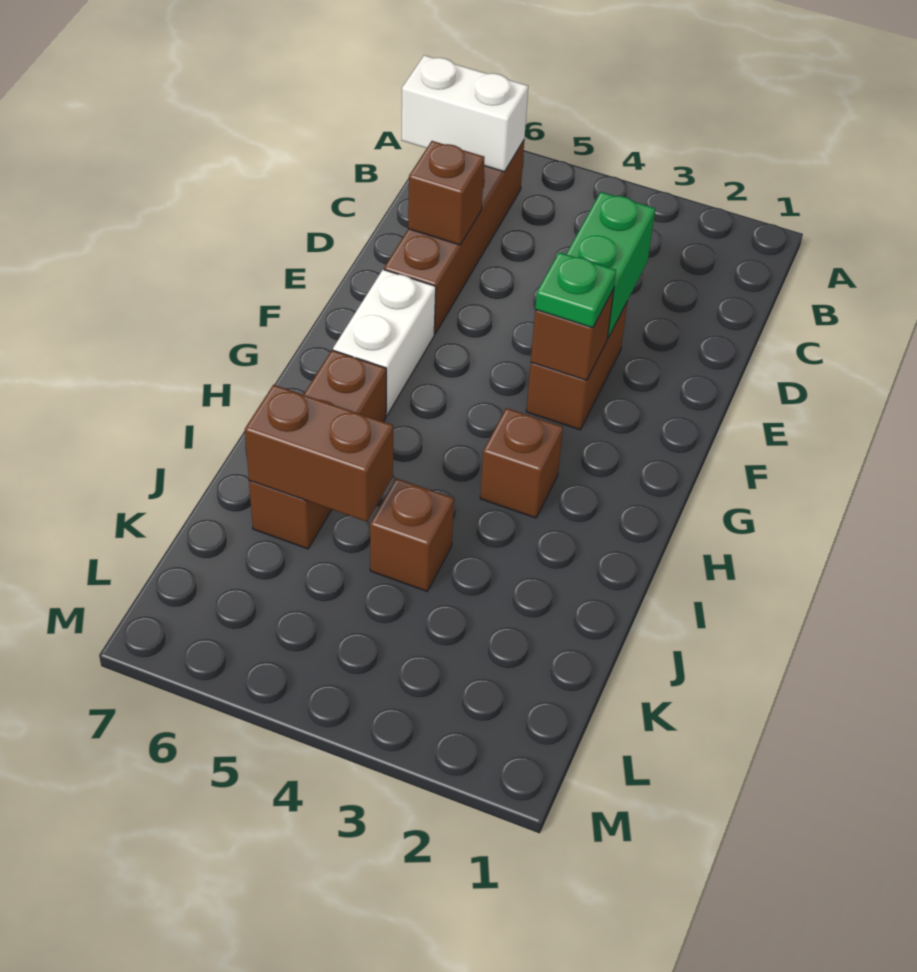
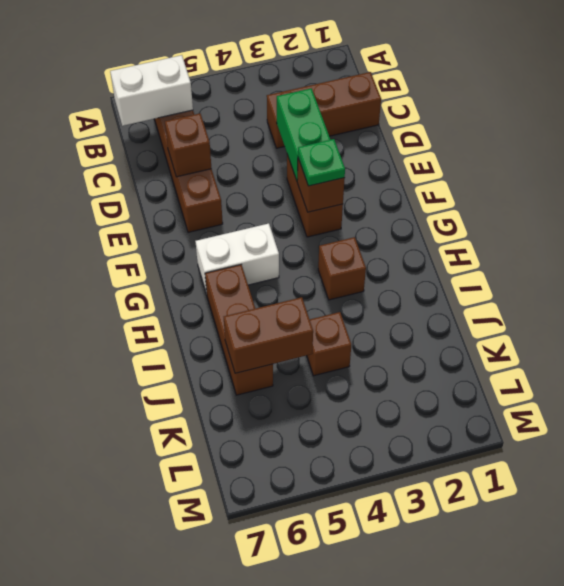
none -> brown brick C1:C3 level 1
white brick F6:G6 level 1 -> white brick G5:G6 level 1

